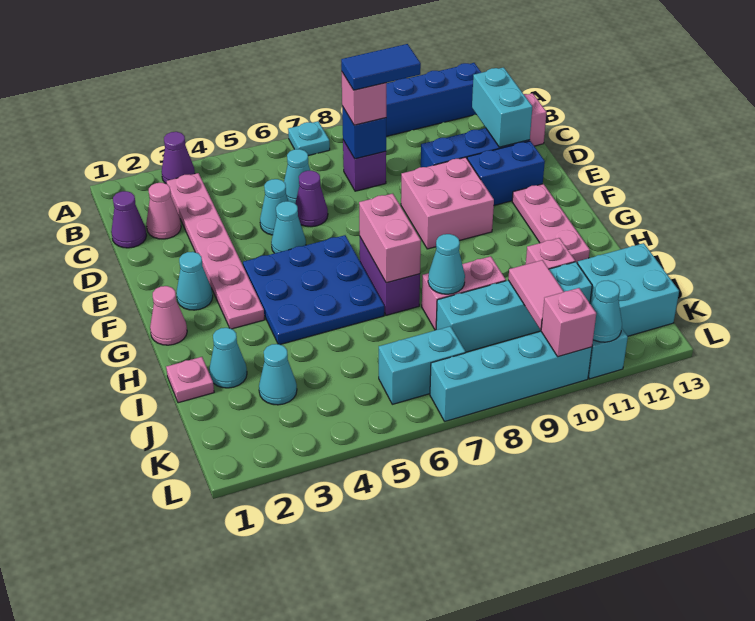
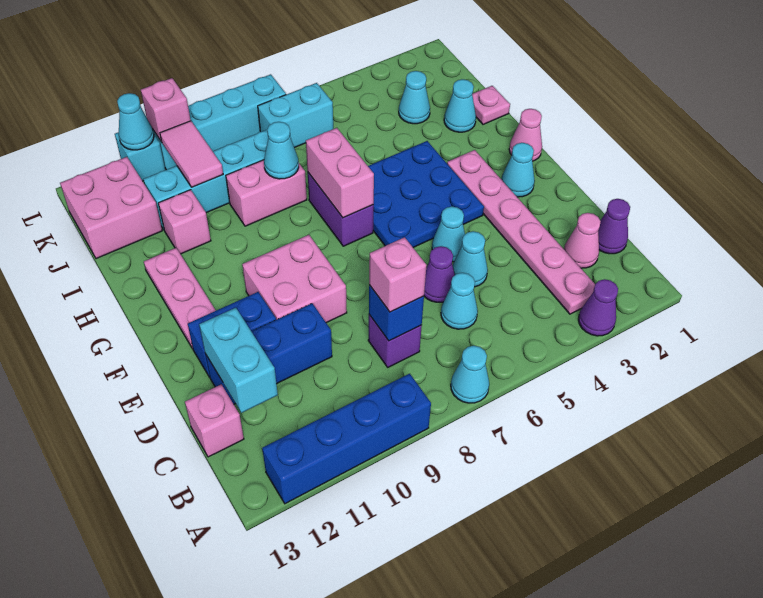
cyan plate A7 level 1 -> cyan cone A7 level 1
blue tile C8:C9 level 4 -> none
cyan brick J12:K13 level 1 -> pink brick J12:K13 level 1

